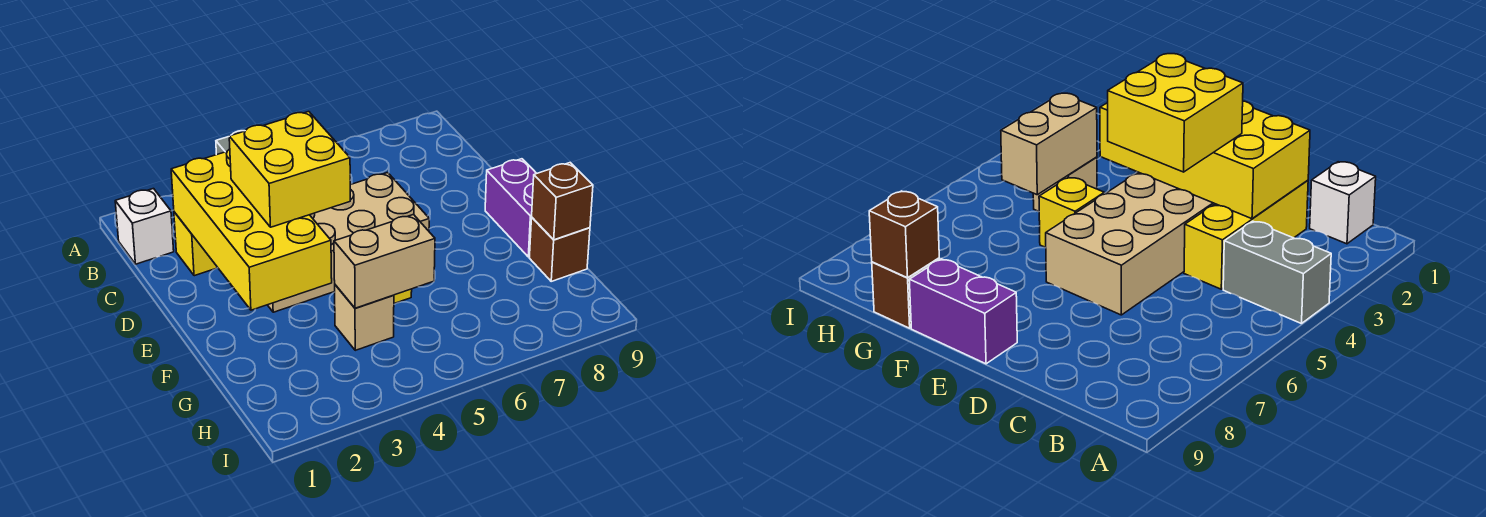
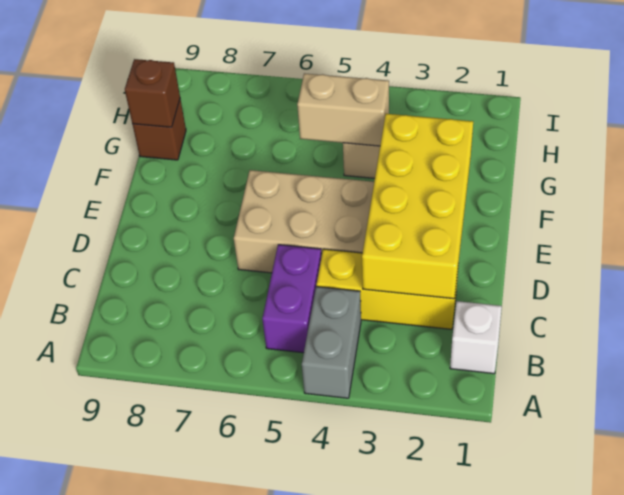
yellow brick D3:E4 level 3 -> none
purple brick E9:F9 level 1 -> purple brick B5:C5 level 1
yellow brick F5 level 1 -> none

